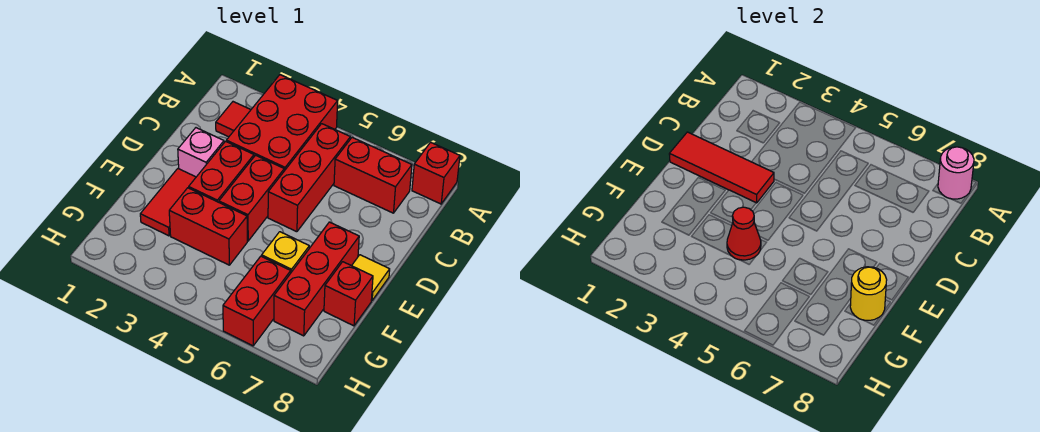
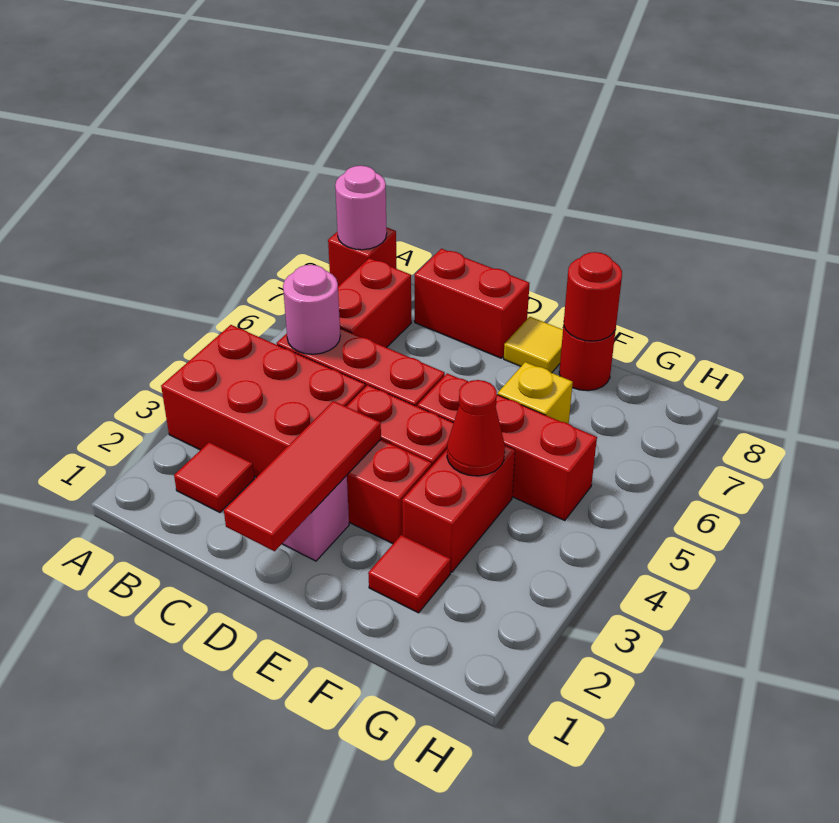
none -> pink round brick B5 level 2
red tile E2:F2 level 1 -> red tile F2 level 1
red brick E7:G7 level 1 -> red brick E5:G5 level 1
red brick F8 level 1 -> red round brick F8 level 1
yellow round brick F8 level 2 -> red round brick F8 level 2
red brick G6:H6 level 1 -> red brick C8:D8 level 1

